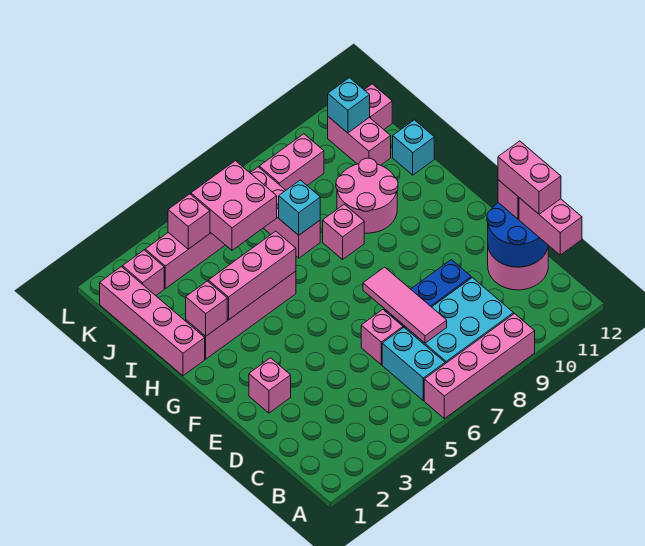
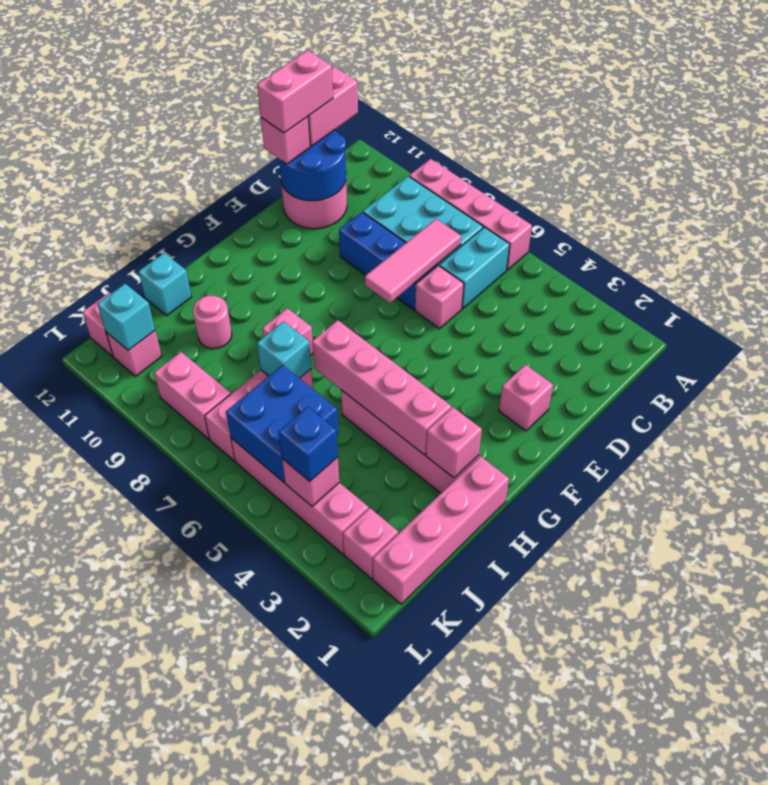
pink brick H3:H5 level 2 -> pink brick H3:H6 level 2
pink round brick H9:I10 level 1 -> pink round brick I10 level 1
pink brick J5:K6 level 2 -> blue brick J5:K6 level 2
pink brick J11:K11 level 1 -> pink brick K11 level 1
none -> blue brick K4 level 3

